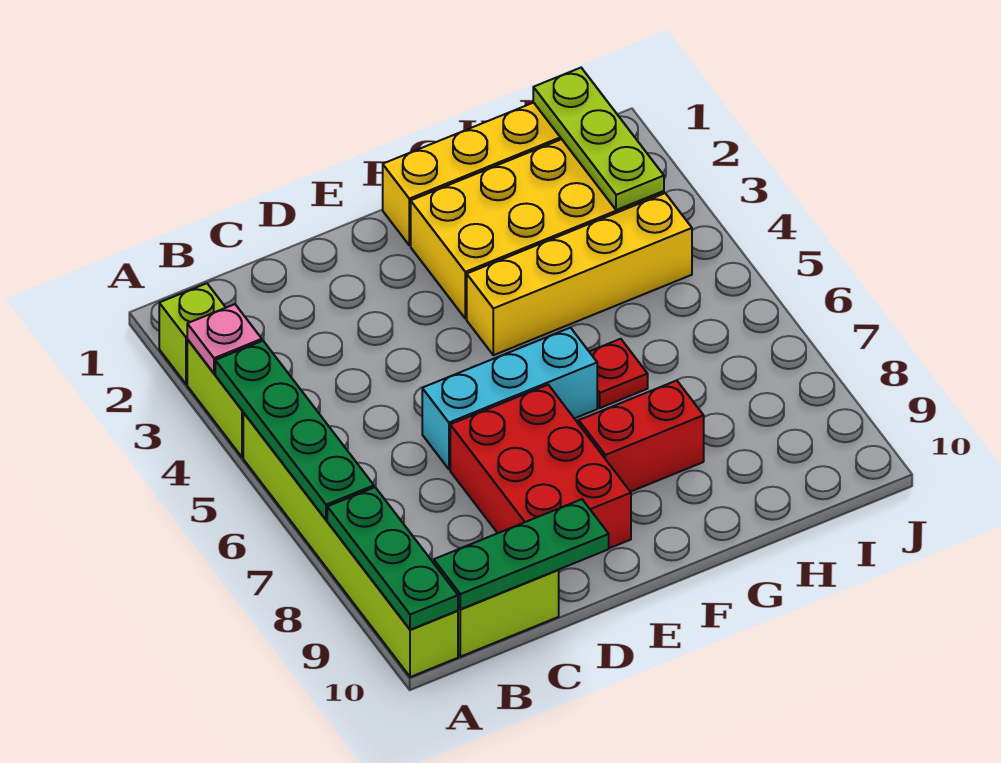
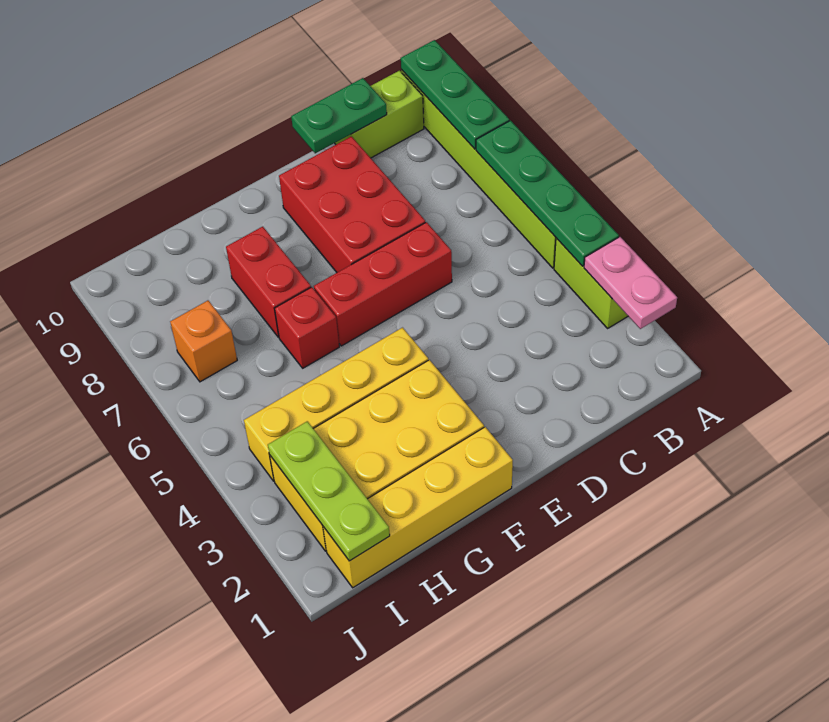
lime brick A2 level 1 -> none
pink plate A3 level 2 -> pink plate A2:A3 level 2
green plate B10:D10 level 2 -> green plate C10:D10 level 2
cyan brick D6:F6 level 1 -> red brick D6:F6 level 1
red brick F8:G8 level 1 -> red brick G7:G8 level 1
red plate G6 level 1 -> red brick G6 level 1
none -> orange brick I7 level 1

